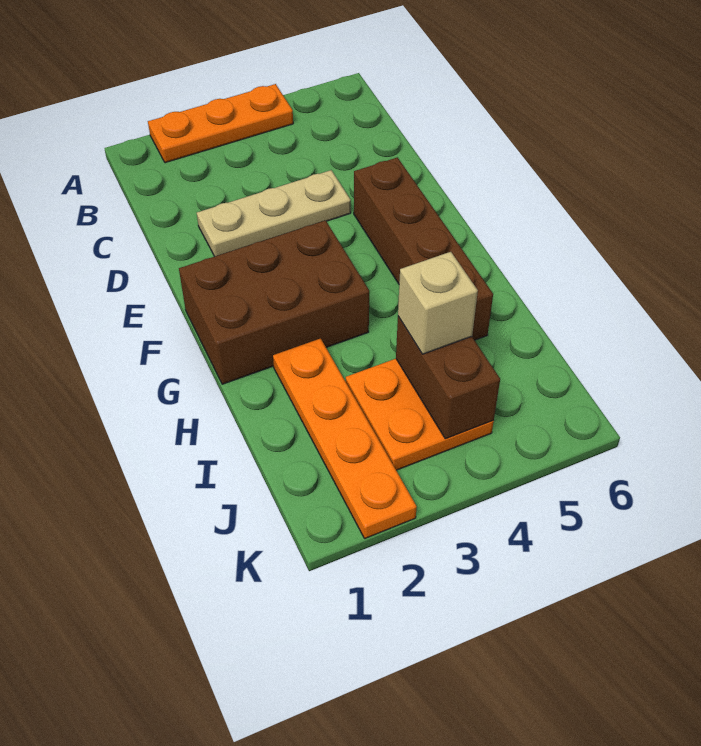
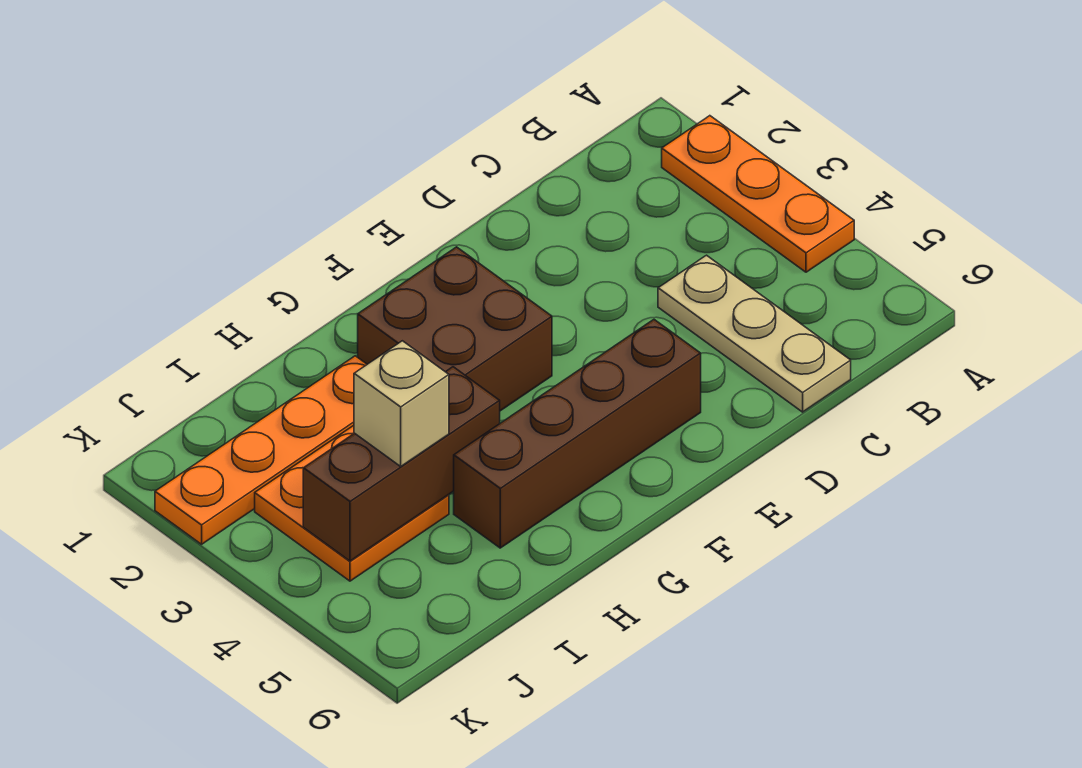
tan plate D2:D4 level 1 -> tan plate C4:C6 level 1
brown brick F1:G3 level 1 -> brown brick F2:G3 level 1
brown brick I4:J4 level 2 -> brown brick H4:J4 level 2

